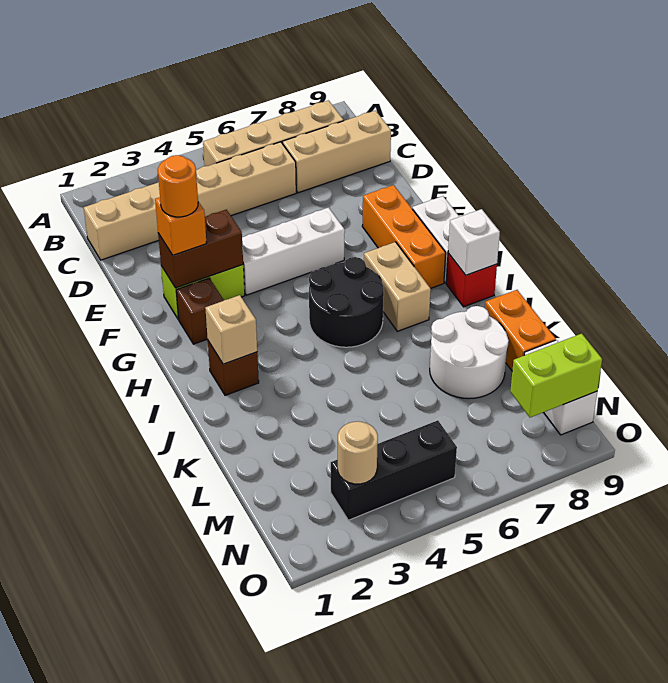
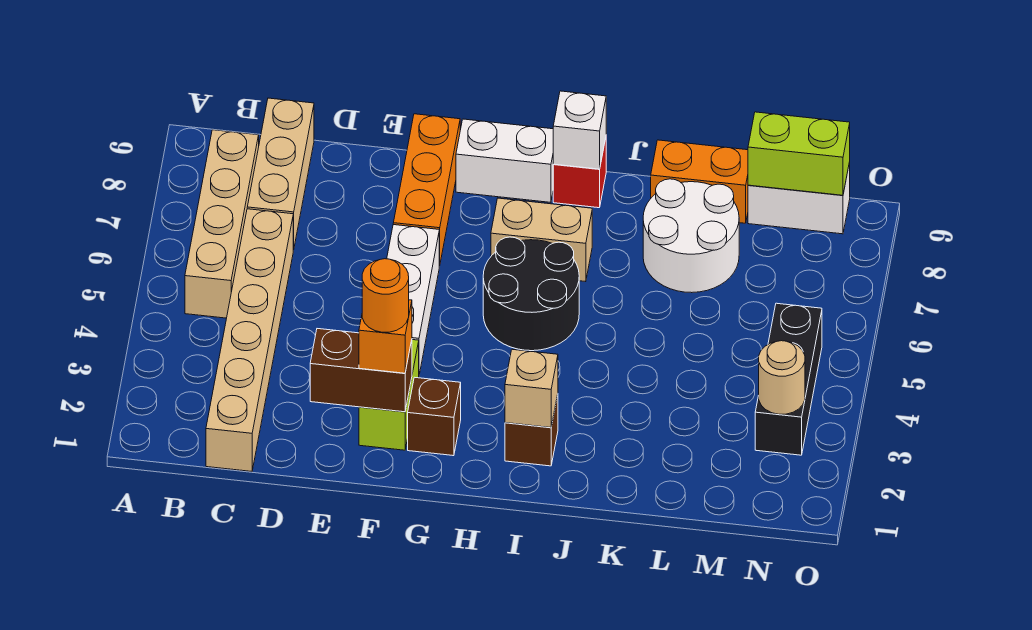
brown brick F2:F3 level 2 -> brown brick E2:F2 level 2
orange brick F8:H8 level 1 -> orange brick F7:F9 level 1
lime brick N8:N9 level 2 -> lime brick M9:N9 level 2

